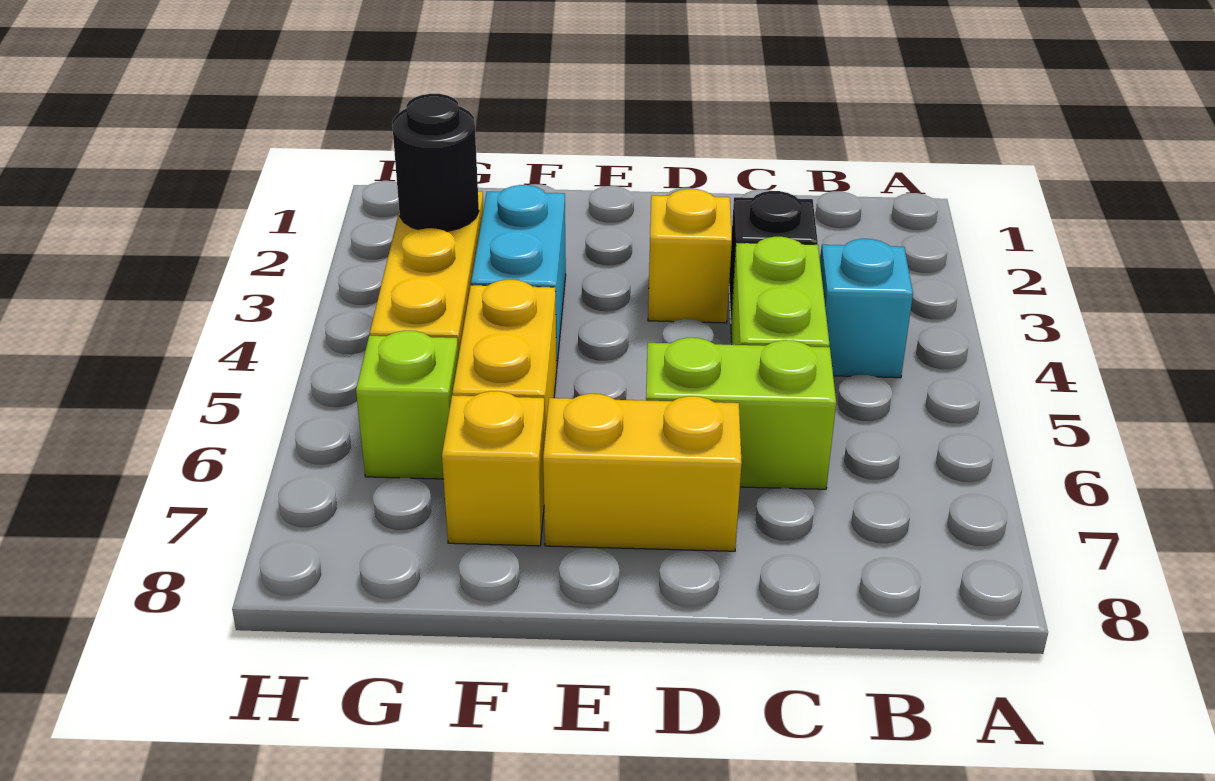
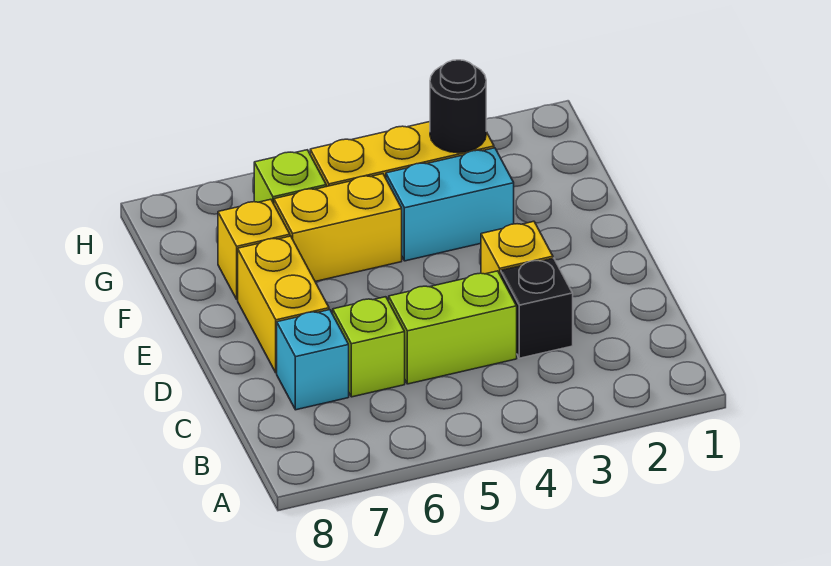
cyan brick B4 level 1 -> cyan brick C7 level 1
lime brick C6:D6 level 1 -> lime brick C6 level 1

